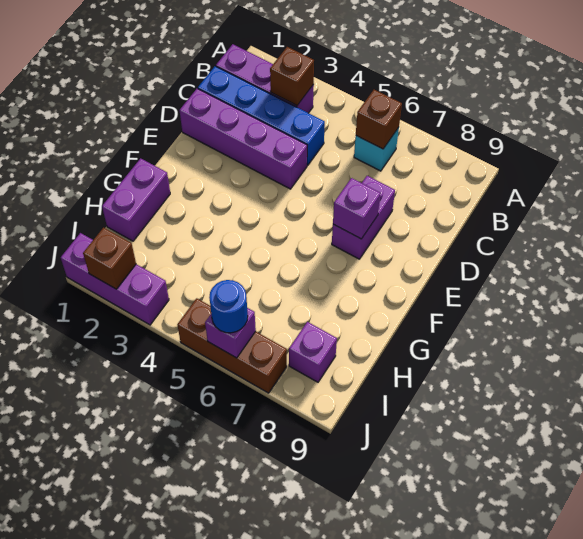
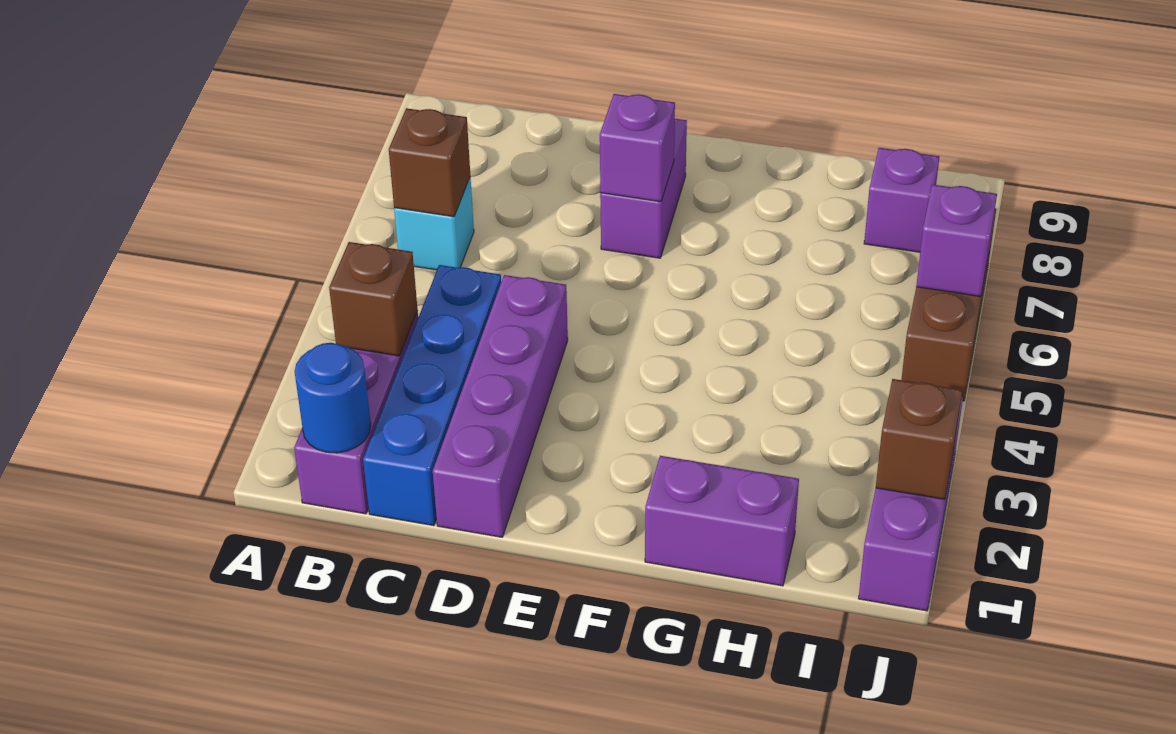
purple brick D7:E7 level 1 -> purple brick E7:E8 level 1
blue round brick J6 level 3 -> blue round brick B1 level 2

